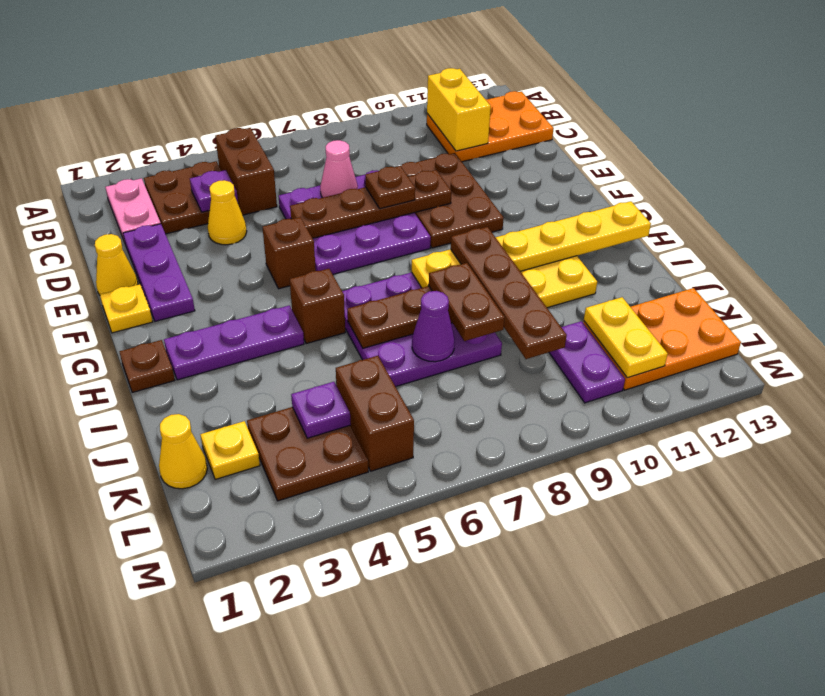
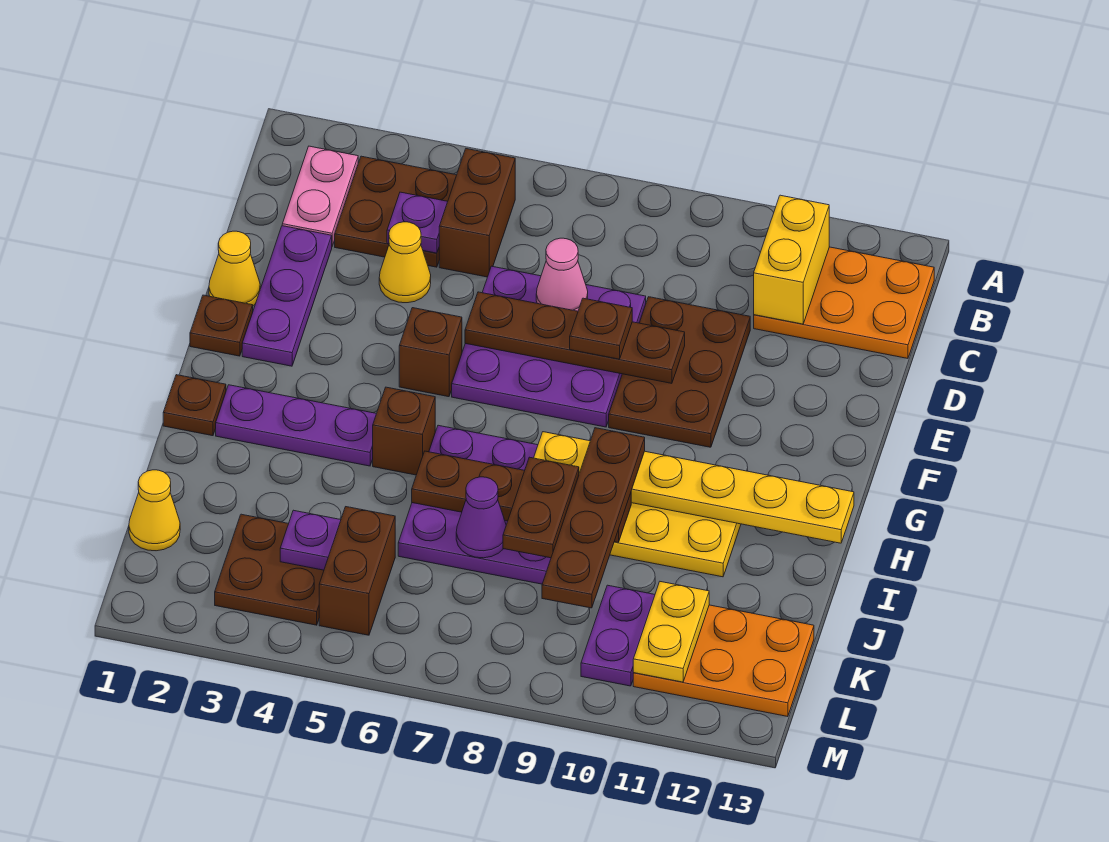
yellow plate F1 level 1 -> brown plate F1 level 1
yellow plate K2 level 1 -> none

